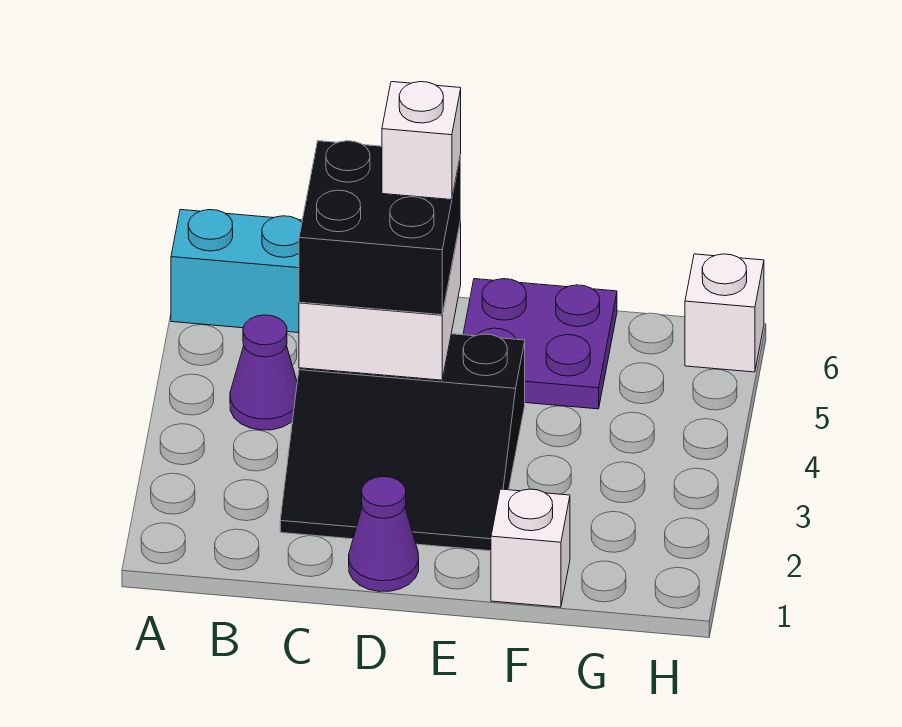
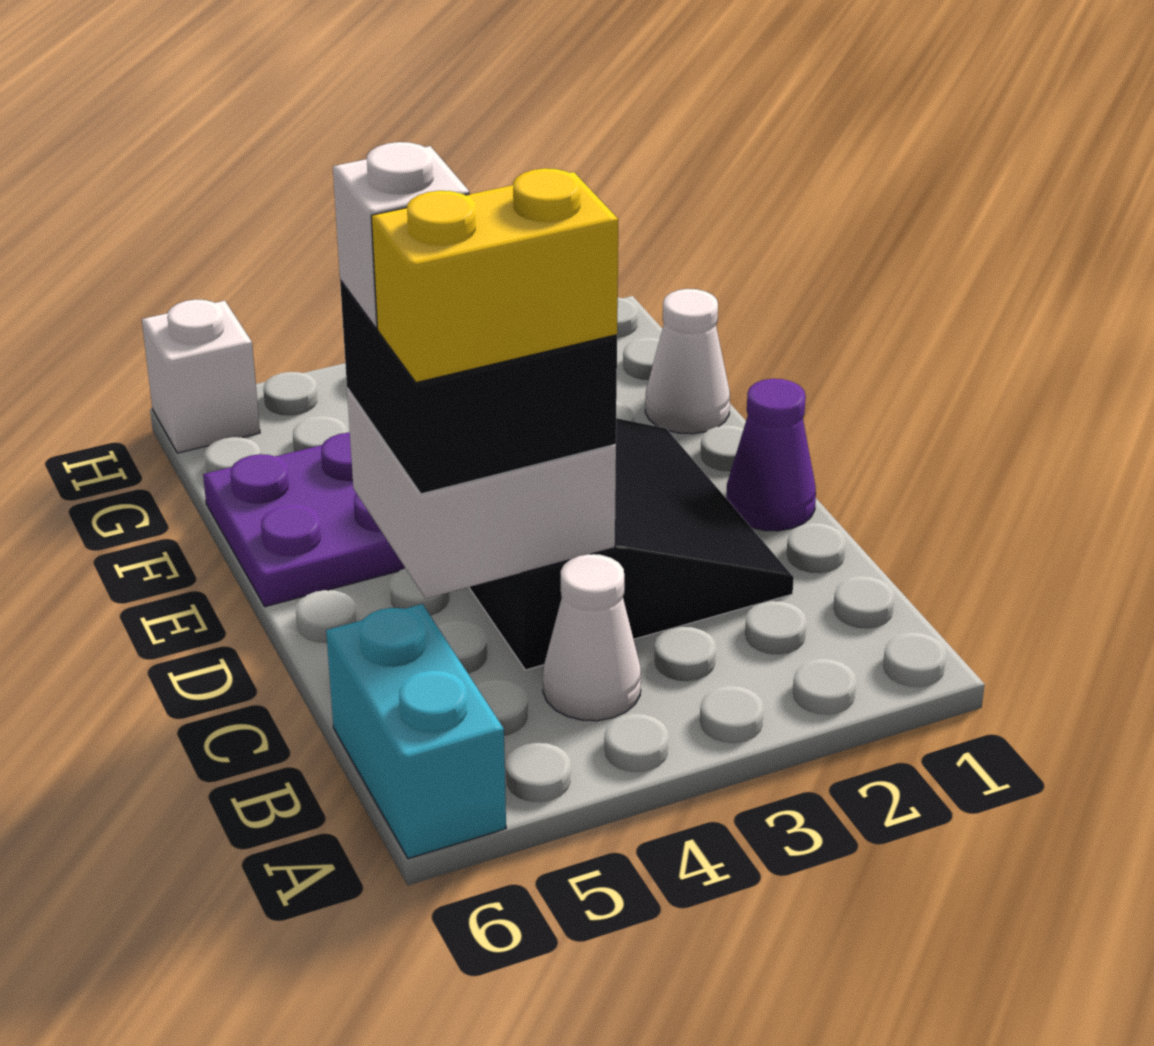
purple cone B4 level 1 -> white cone B4 level 1
none -> yellow brick C4:C5 level 4
white brick F1 level 1 -> white cone F1 level 1

